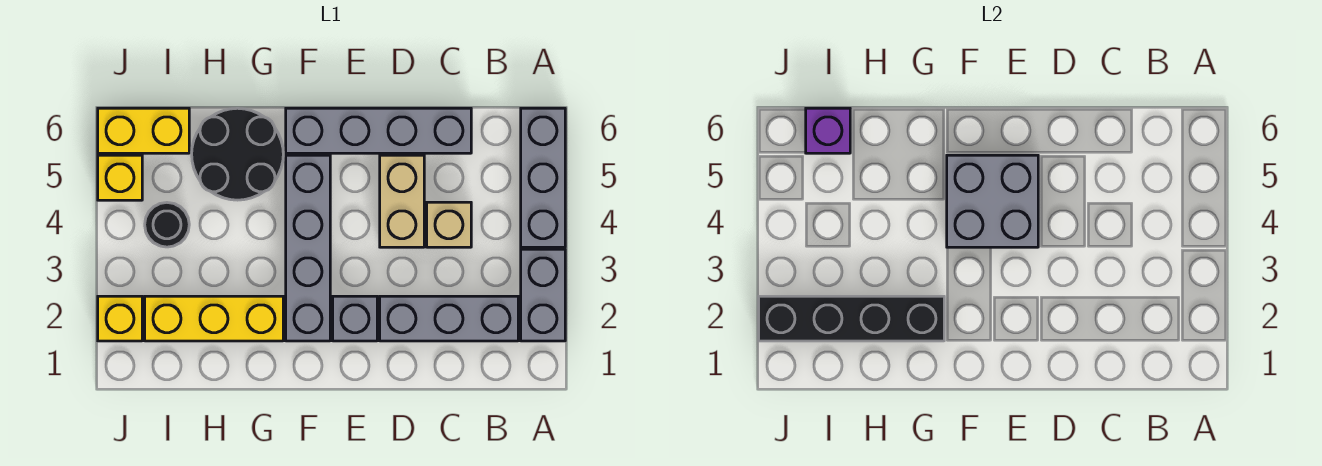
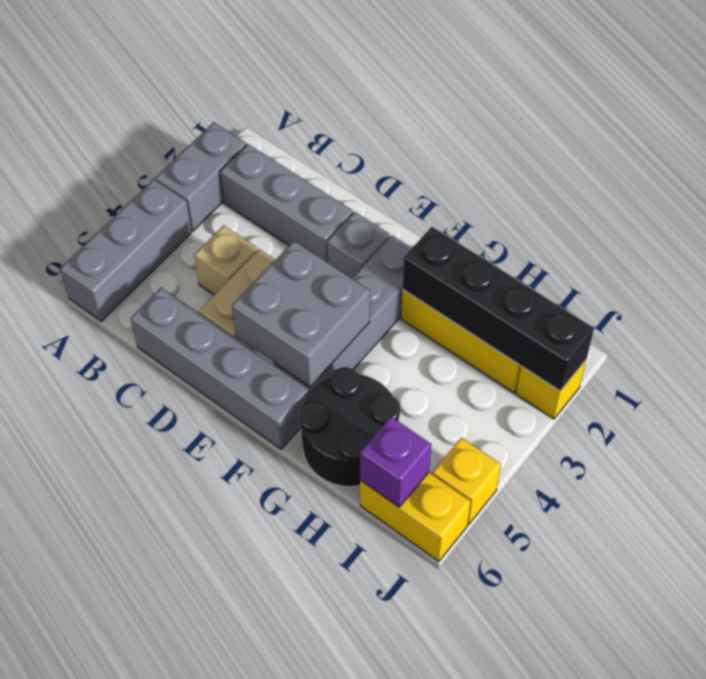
black round brick I4 level 1 -> none

